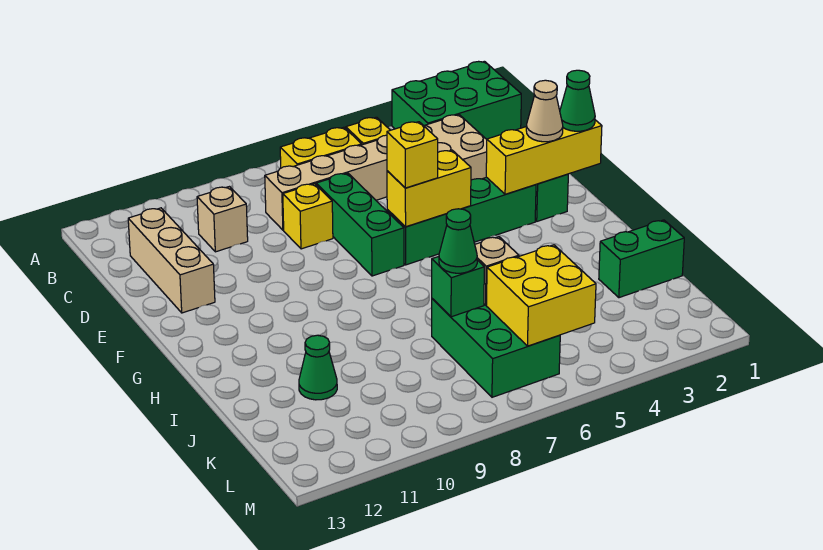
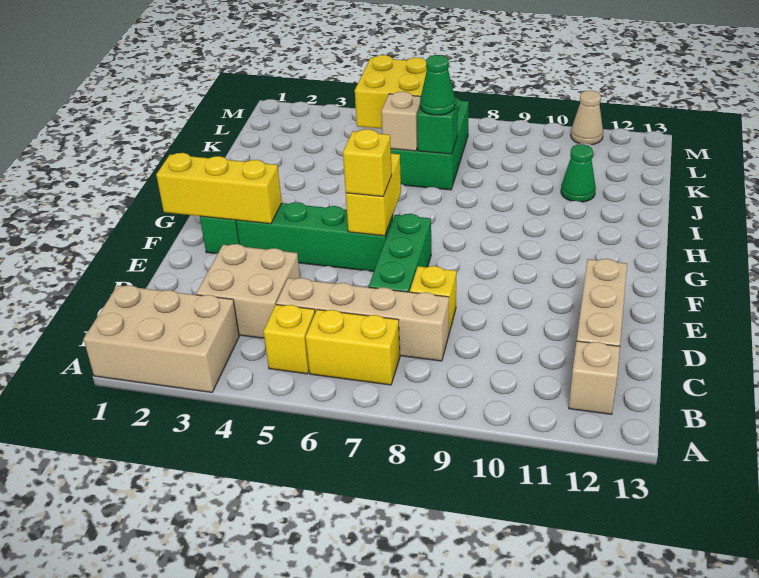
green brick A1:B3 level 1 -> tan brick A1:B3 level 1
tan brick C10 level 1 -> tan brick B12 level 1
green cone F1 level 3 -> none
tan cone F2 level 3 -> tan cone M11 level 1
yellow brick F5:F6 level 2 -> yellow brick F6:G6 level 2
green brick J1:J2 level 1 -> none

